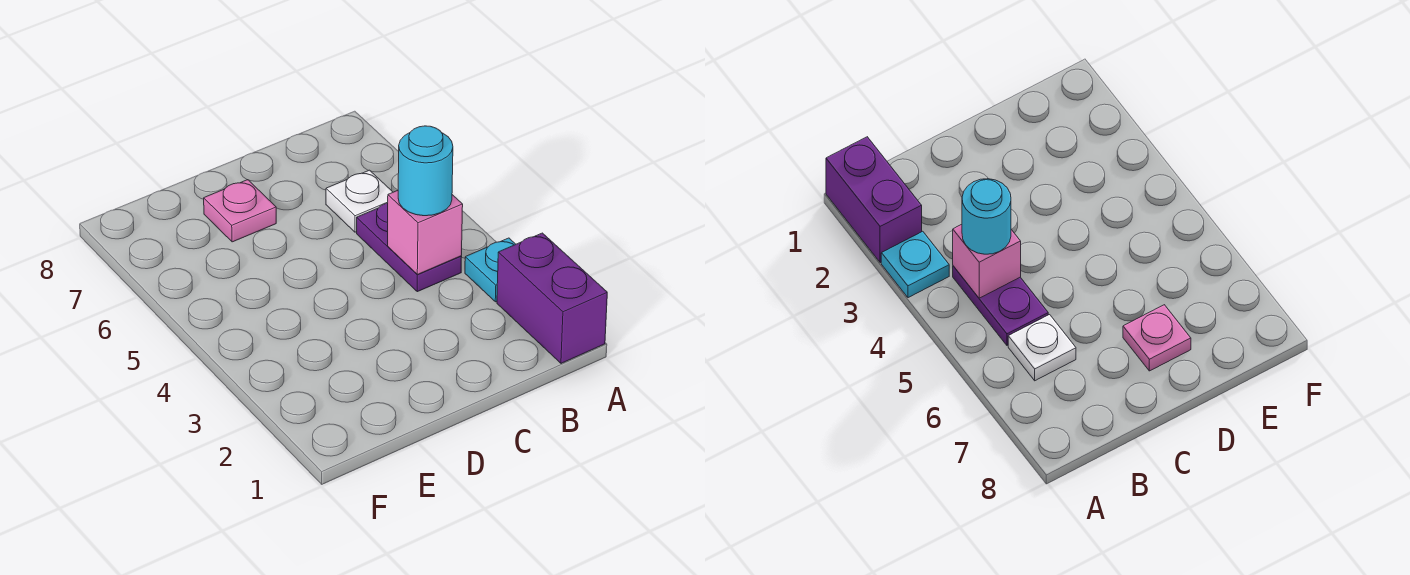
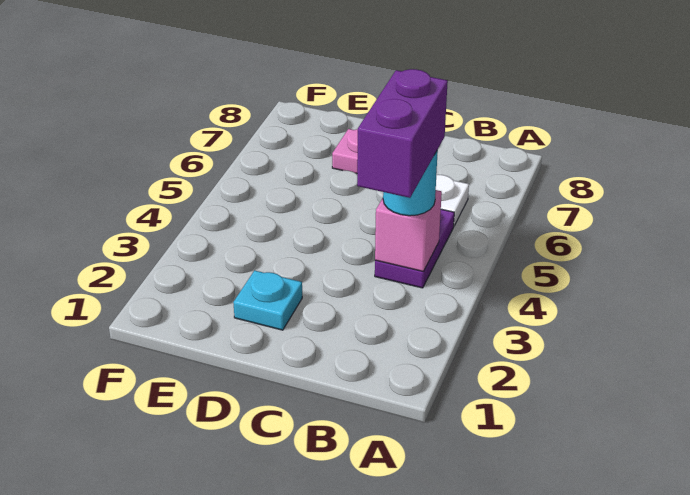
purple brick A1:A2 level 1 -> purple brick B3:B4 level 4
cyan plate A3 level 1 -> cyan plate D2 level 1

